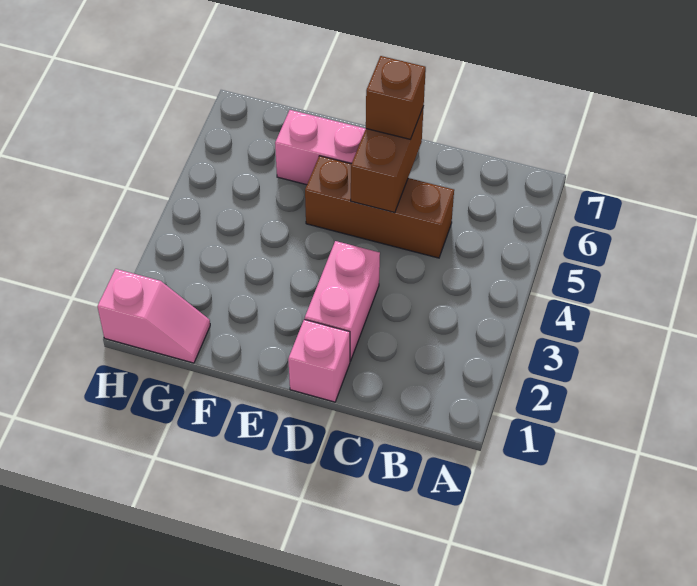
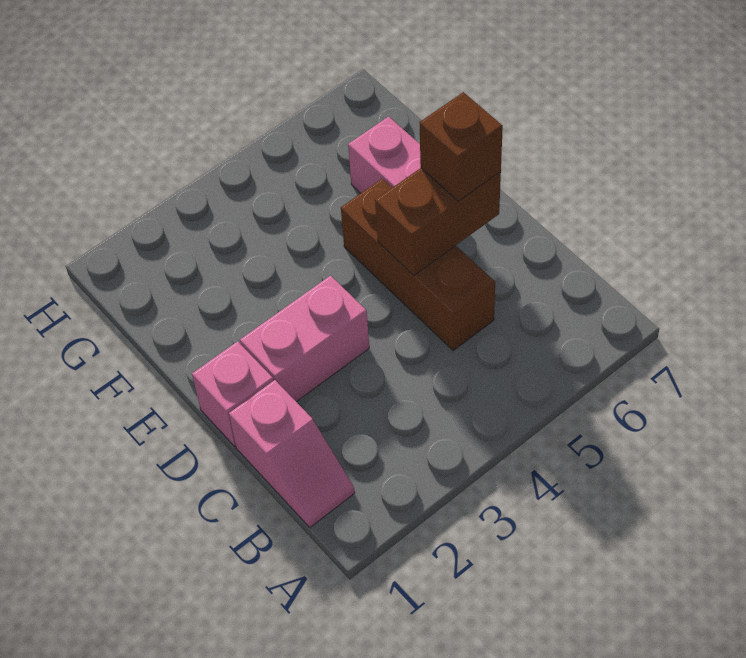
pink slope G1:H1 level 1 top H -> pink slope B1:C1 level 1 top C

